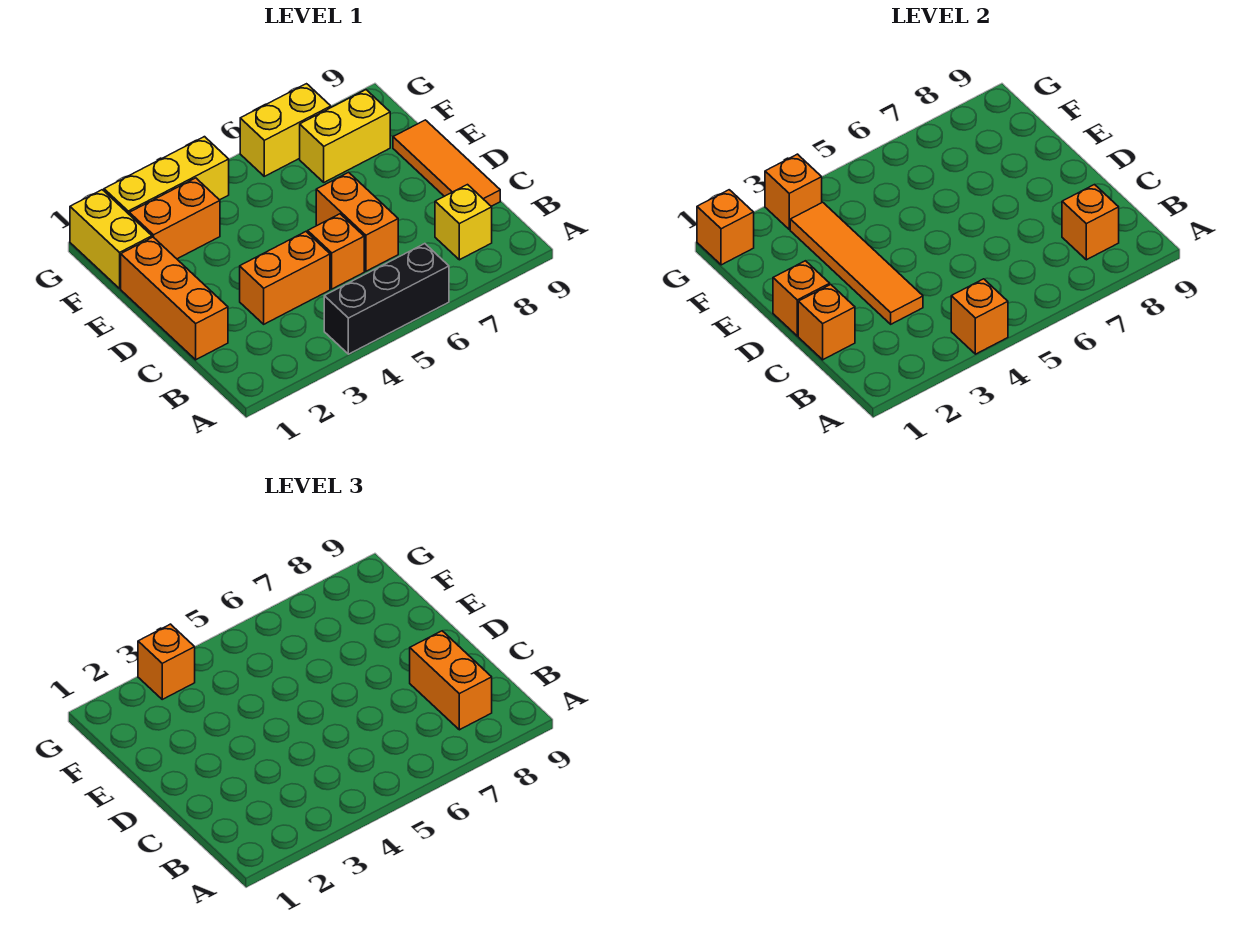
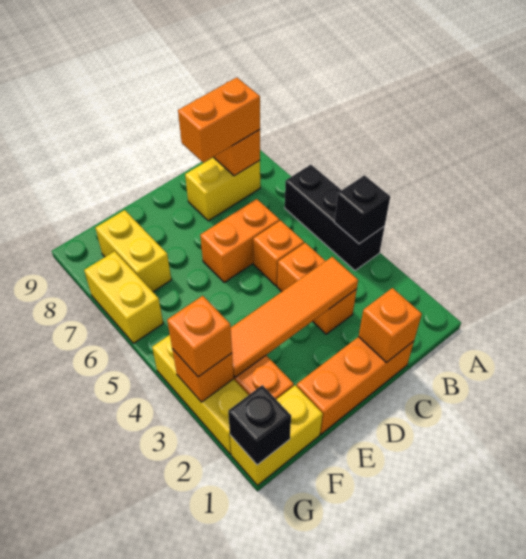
orange brick A4 level 2 -> black brick A4 level 2
yellow brick B8 level 1 -> yellow brick B8:C8 level 1
orange tile C9:E9 level 1 -> none
orange brick D1 level 2 -> none
orange brick G1 level 2 -> black brick G1 level 2

